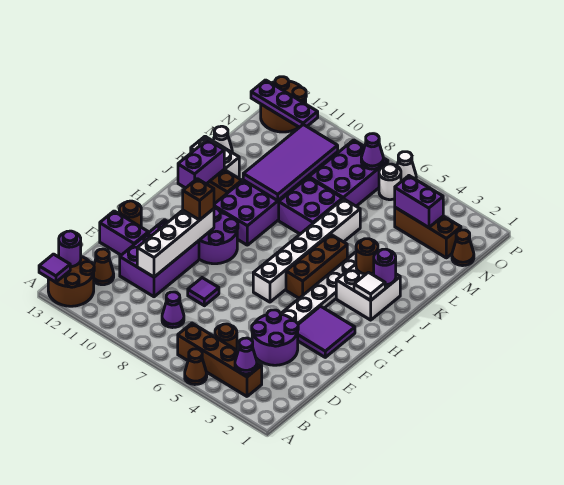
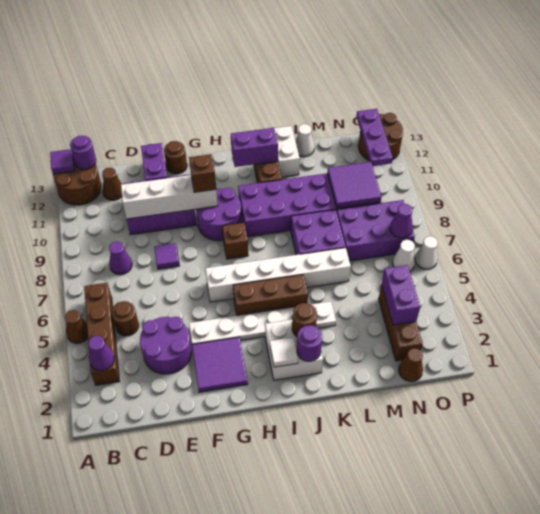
none -> brown brick H8 level 1
purple tile K9:N10 level 2 -> purple tile M9:N10 level 2
white round brick O6 level 1 -> white cone O6 level 1

